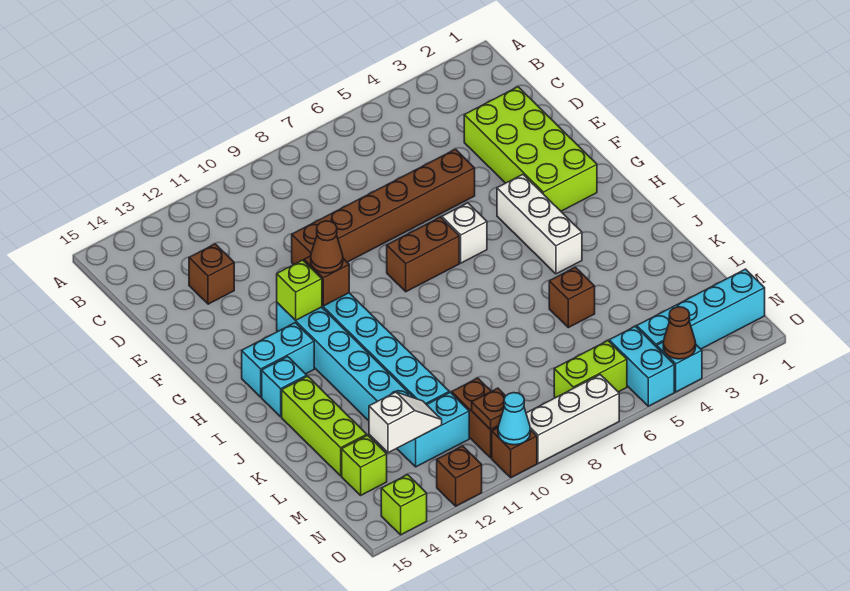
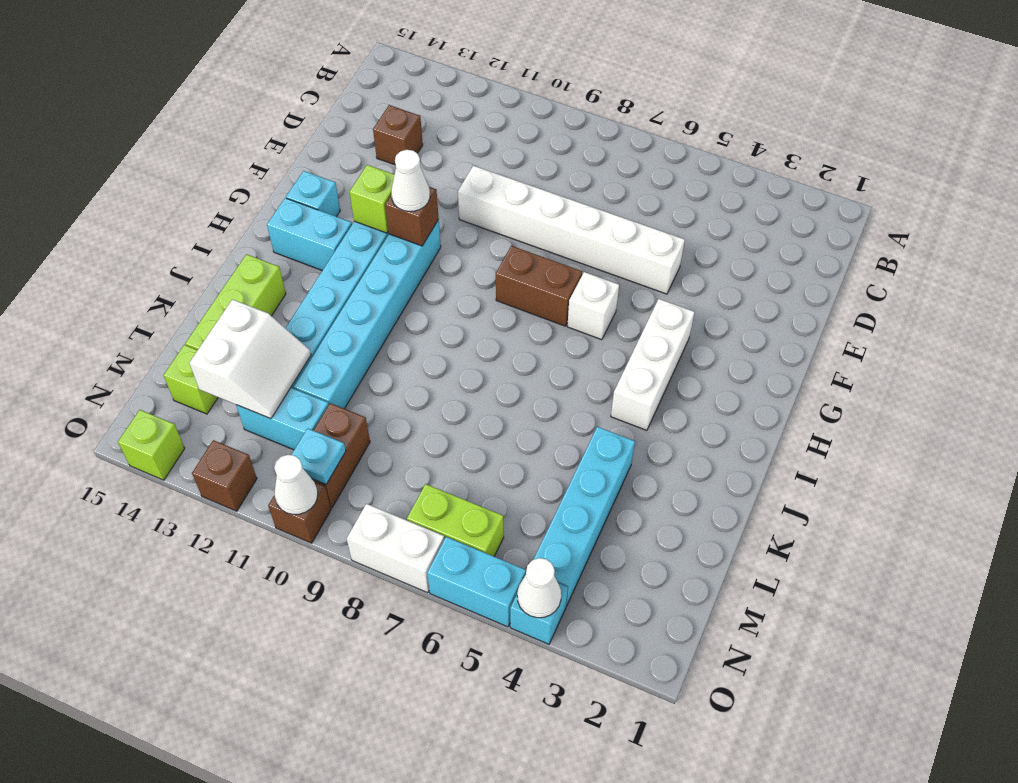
lime brick D2:G3 level 1 -> none
brown brick E5:E10 level 1 -> white brick E5:E10 level 1
brown cone G11 level 3 -> white cone G11 level 3
cyan brick I14 level 1 -> cyan brick G14 level 1
brown brick K5 level 1 -> none
white slope M12:M13 level 2 top 13 -> white slope L12:M13 level 2 top 13
cyan brick N1:N4 level 1 -> cyan brick K4:N4 level 1
cyan brick N5:O5 level 1 -> cyan brick O5:O6 level 1
brown plate N10 level 2 -> cyan plate N10 level 2
brown cone O4 level 2 -> white cone O4 level 2
white brick O7:O9 level 1 -> white brick O7:O8 level 1
cyan cone O10 level 2 -> white cone O10 level 2

